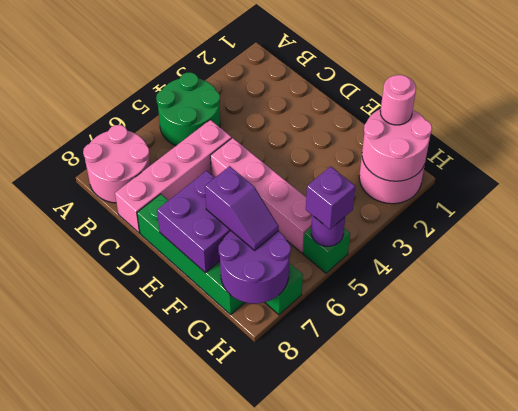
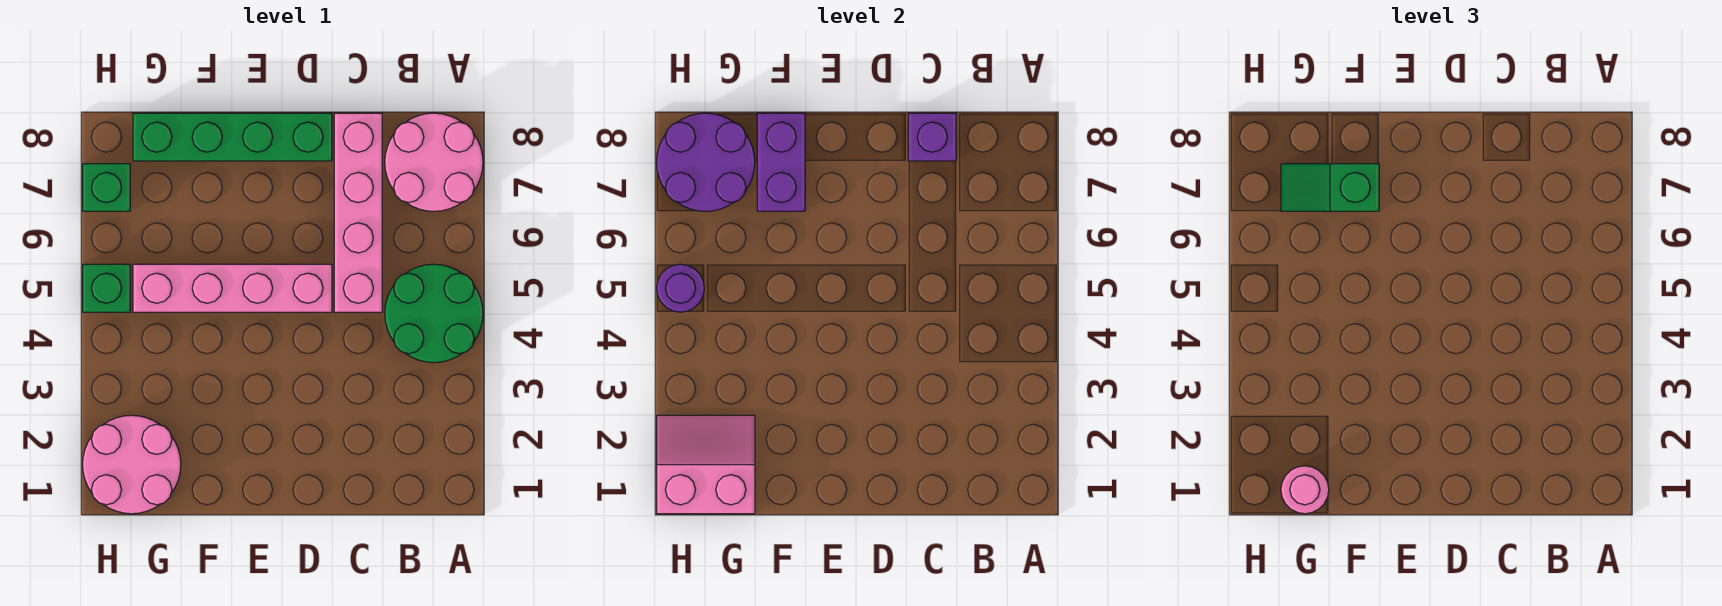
purple brick E7:F8 level 2 -> purple brick F7:F8 level 2
purple slope F7:G7 level 3 top F -> green slope F7:G7 level 3 top F
pink round brick G1:H2 level 2 -> pink slope G1:H2 level 2 top 1
purple brick H5 level 3 -> purple brick C8 level 2

